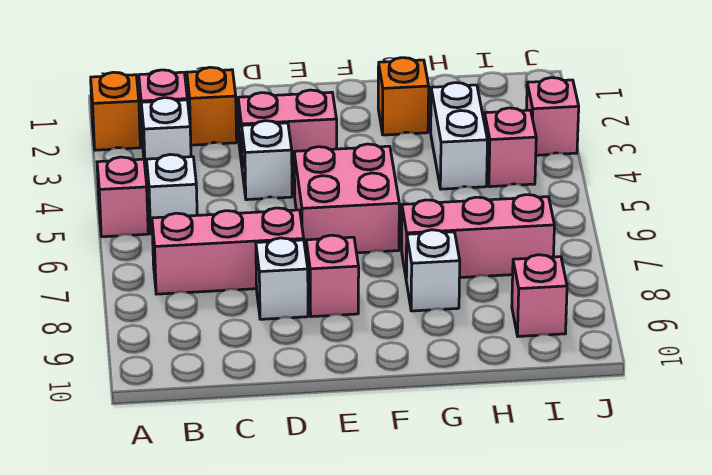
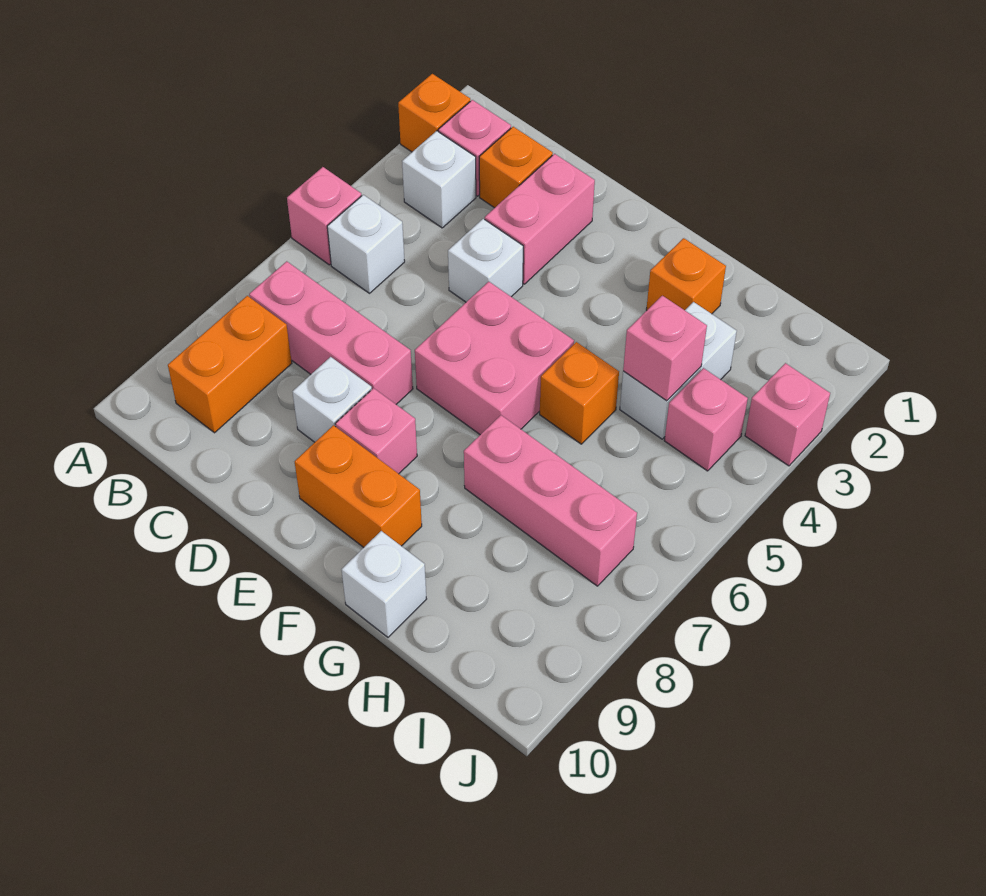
none -> orange brick B8:B9 level 1
pink brick D3:E3 level 1 -> pink brick D2:D3 level 1
none -> orange brick E9:F9 level 1
none -> orange brick G5 level 1
white brick G8 level 1 -> white brick G10 level 1
pink brick I9 level 1 -> pink brick H4 level 2

